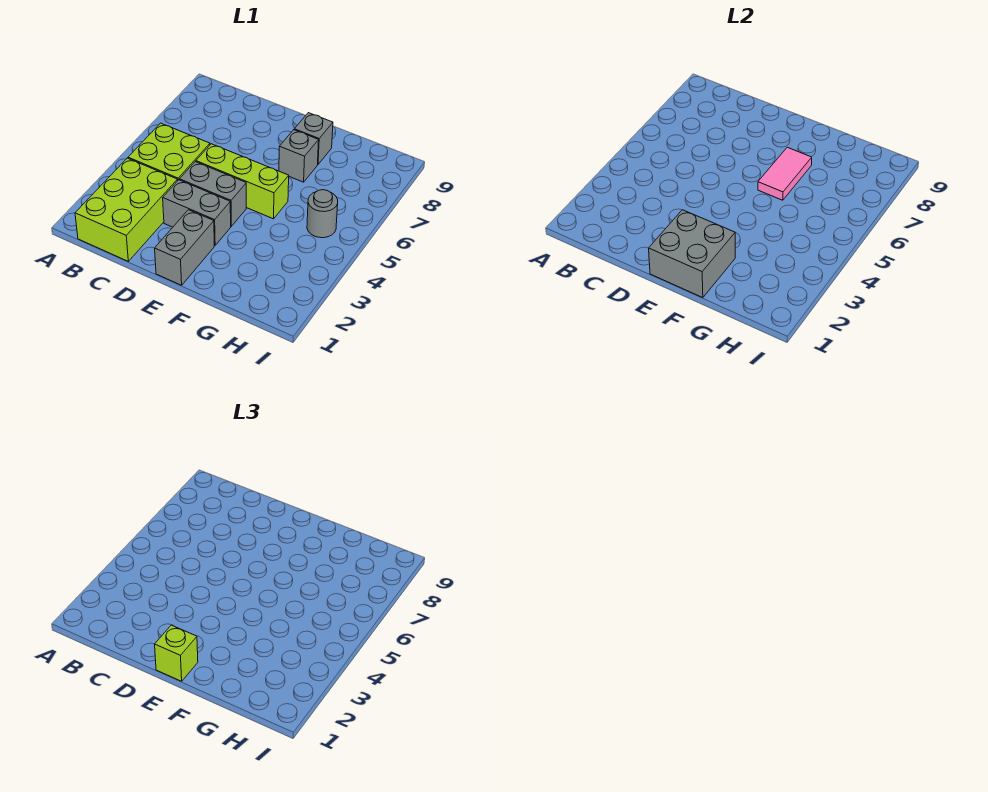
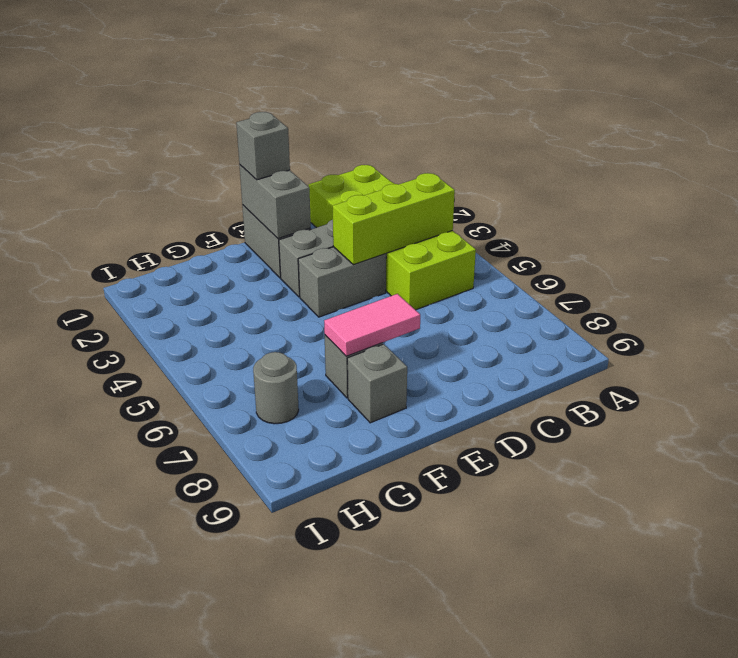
lime brick D5:F5 level 1 -> lime brick B4:D4 level 2
grey brick E1:F2 level 2 -> grey brick E1:E2 level 2
lime brick E1 level 3 -> grey brick E1 level 3
pink tile F6:F7 level 2 -> pink tile E7:F7 level 2
grey round brick H5 level 1 -> grey round brick H7 level 1

